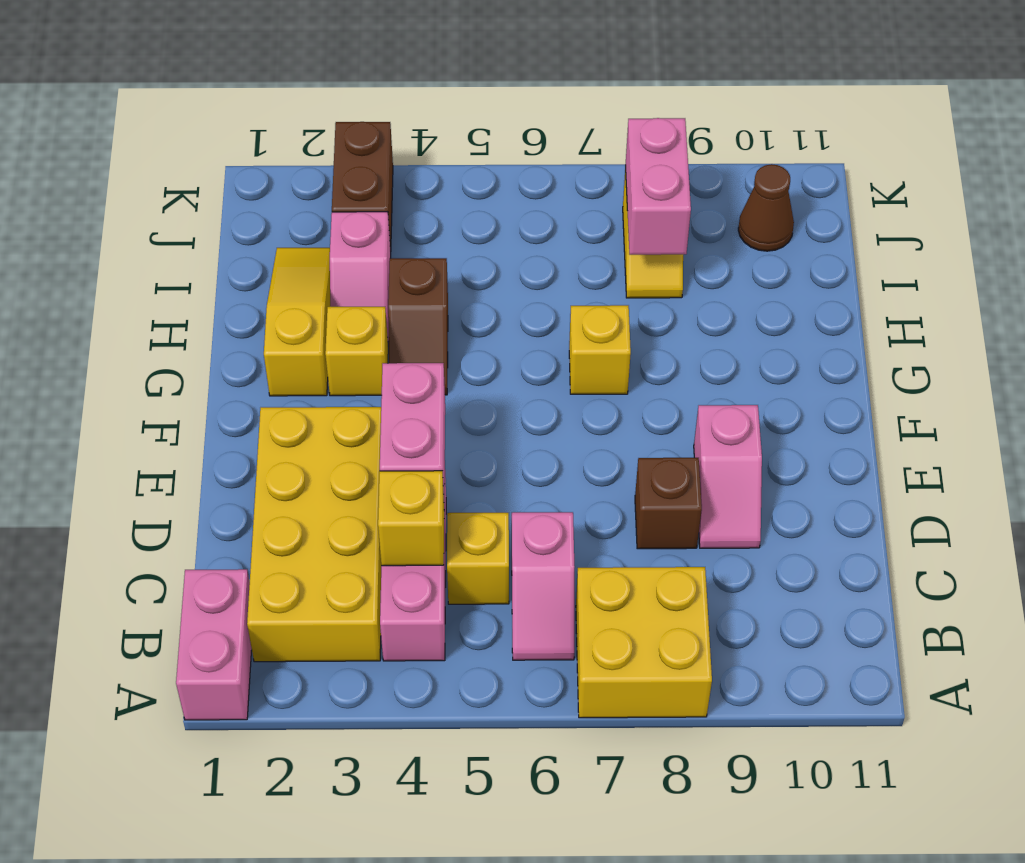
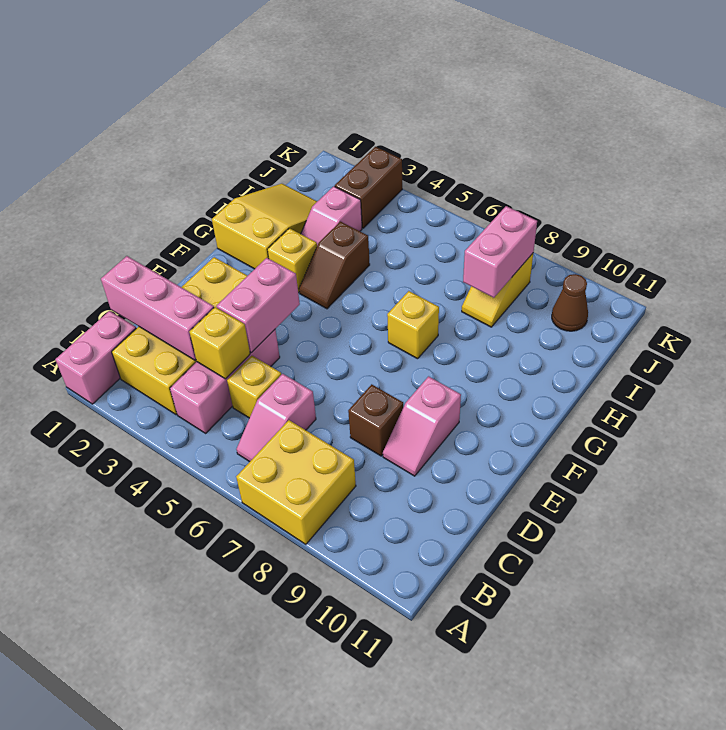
none -> pink brick C1:C3 level 2
yellow slope G2:I2 level 1 top G -> yellow slope G1:I2 level 1 top G

